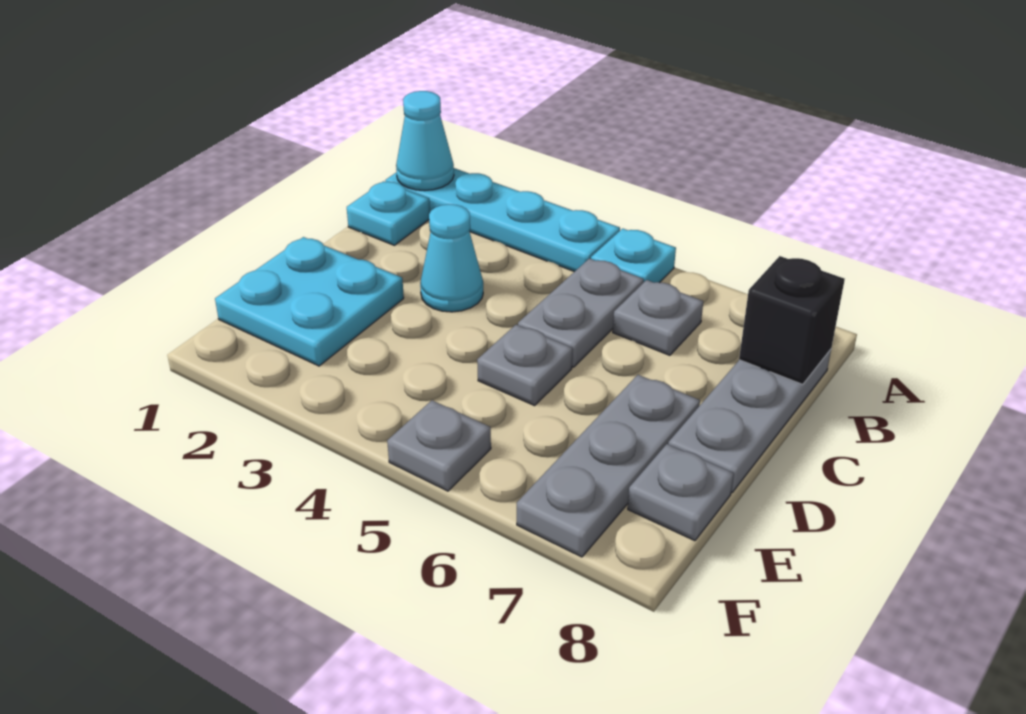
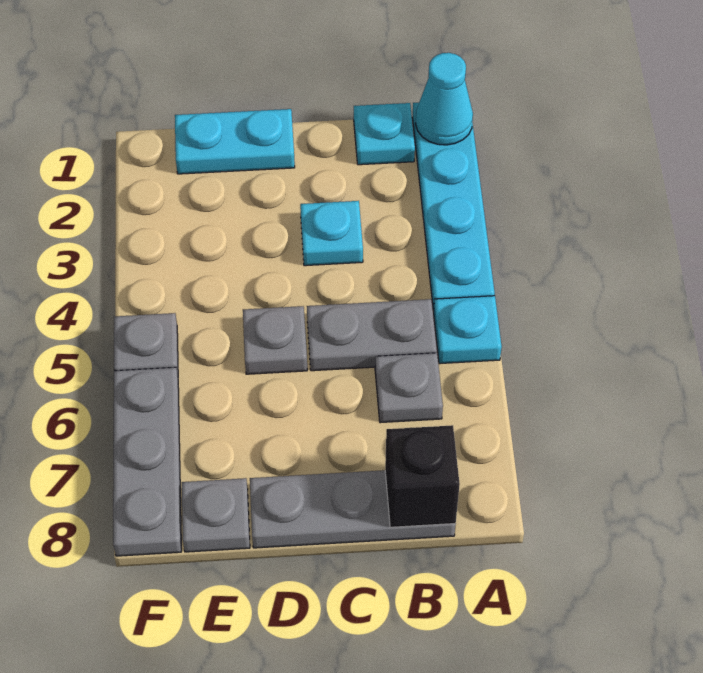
cyan cone C3 level 1 -> cyan plate C3 level 1
cyan plate D1:E2 level 1 -> cyan plate D1:E1 level 1
grey plate D7:F7 level 1 -> grey plate F6:F8 level 1

